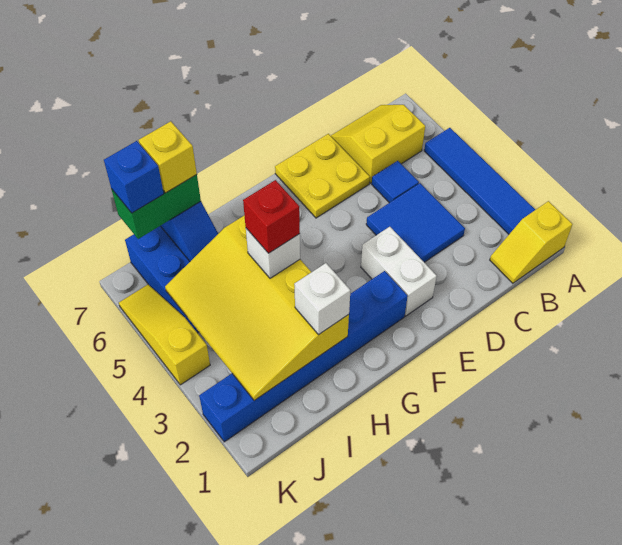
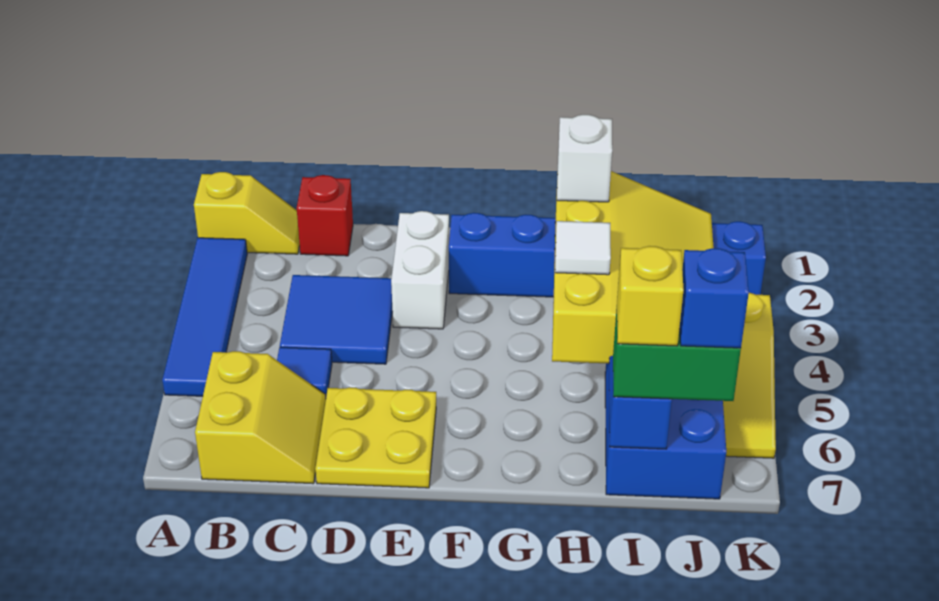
yellow slope B6:C7 level 1 top 6 -> yellow slope B6:C7 level 1 top B
white brick H4 level 3 -> white tile H4 level 3
red brick H4 level 4 -> red brick C1 level 1

